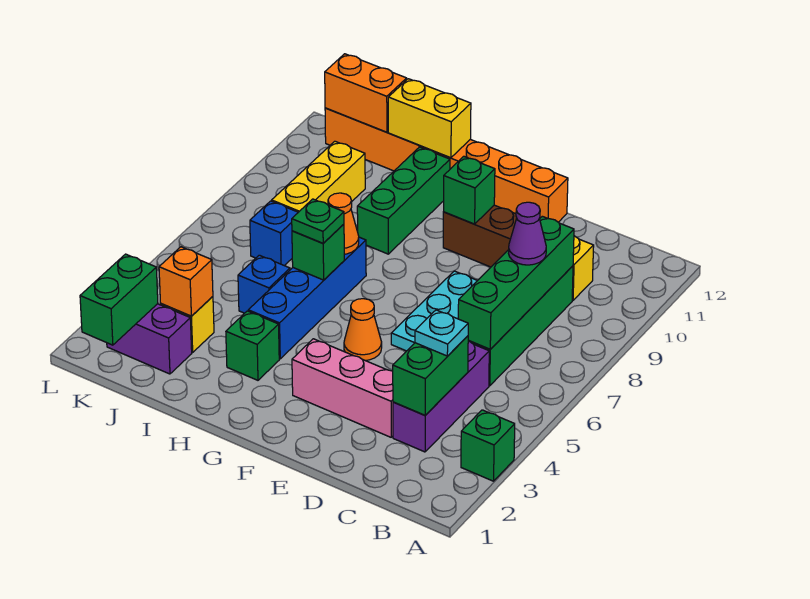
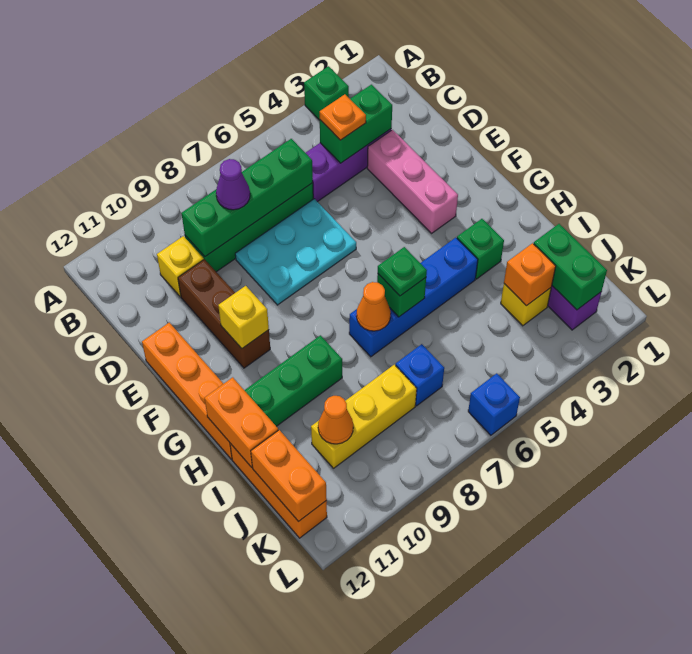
cyan plate C4 level 3 -> orange plate C4 level 3
orange cone F5 level 1 -> orange cone J10 level 2
green brick F10 level 2 -> yellow brick F10 level 2
yellow brick H12:I12 level 2 -> orange brick H12:I12 level 2
blue brick I5 level 1 -> blue brick L6 level 1
green brick K1:K2 level 2 -> green brick J2:K2 level 2

